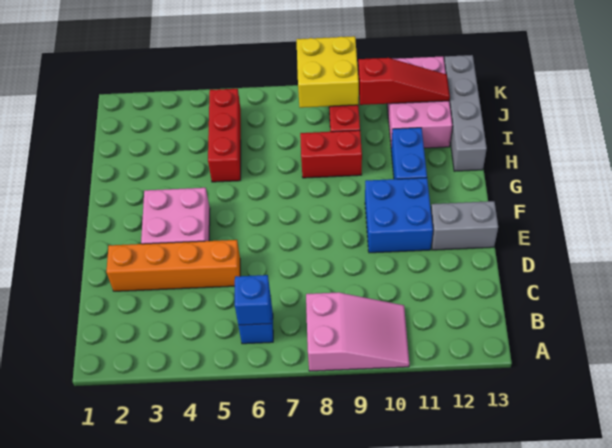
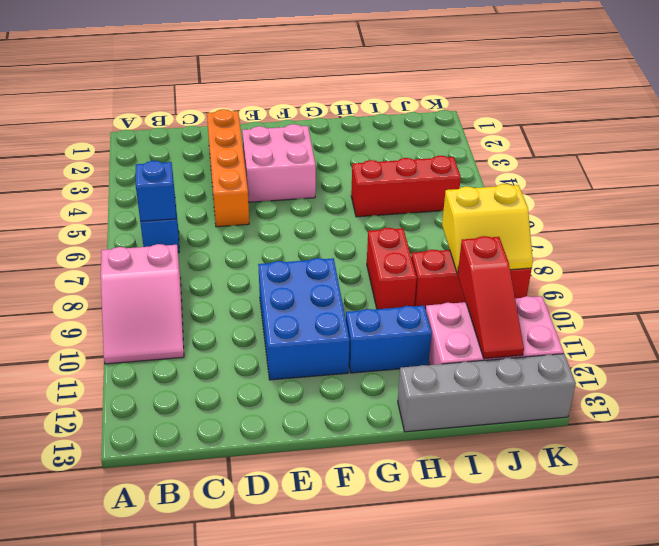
blue brick E10:F11 level 1 -> blue brick E9:F11 level 1
grey brick E12:E13 level 1 -> none
yellow brick J8:K9 level 2 -> yellow slope J8:K9 level 2 top 8

